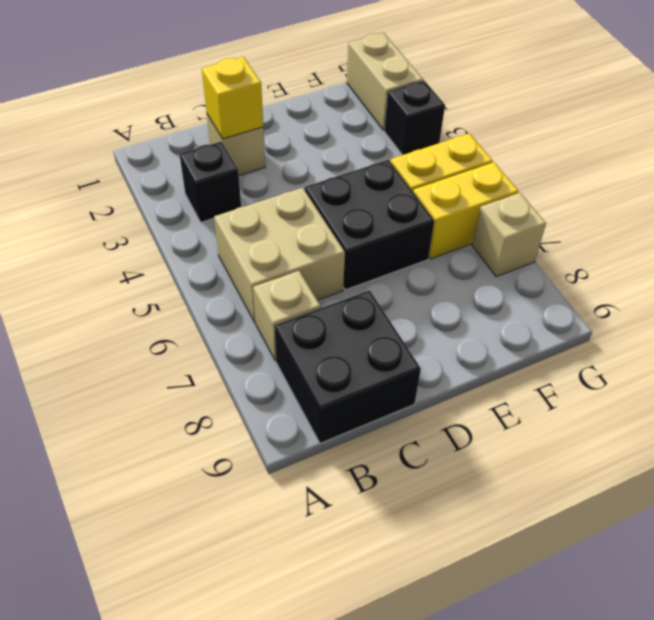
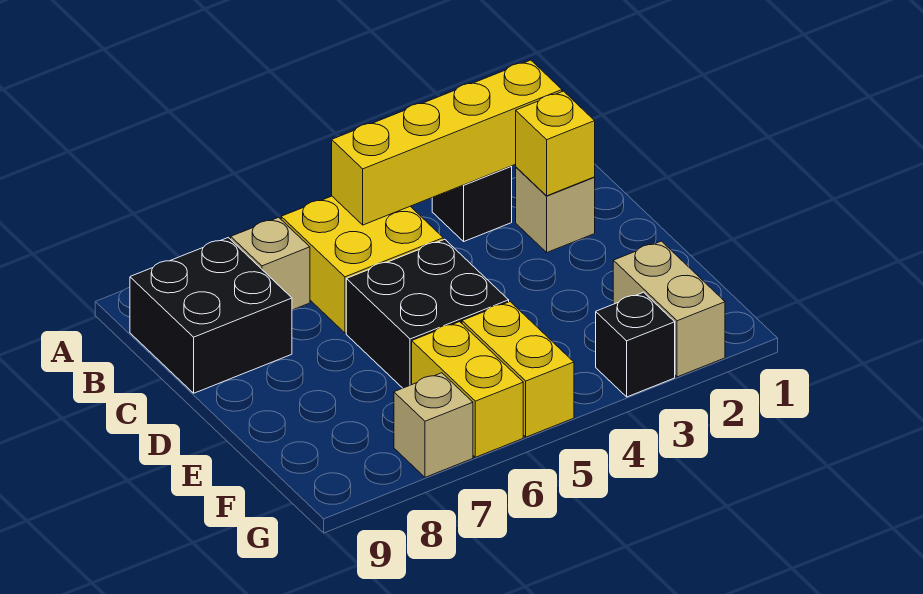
none -> yellow brick B2:B5 level 2
tan brick B5:C6 level 1 -> yellow brick B5:C6 level 1
tan brick G1:G2 level 1 -> tan brick F2:G2 level 1

